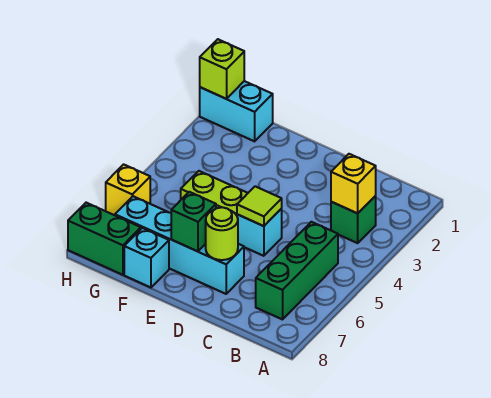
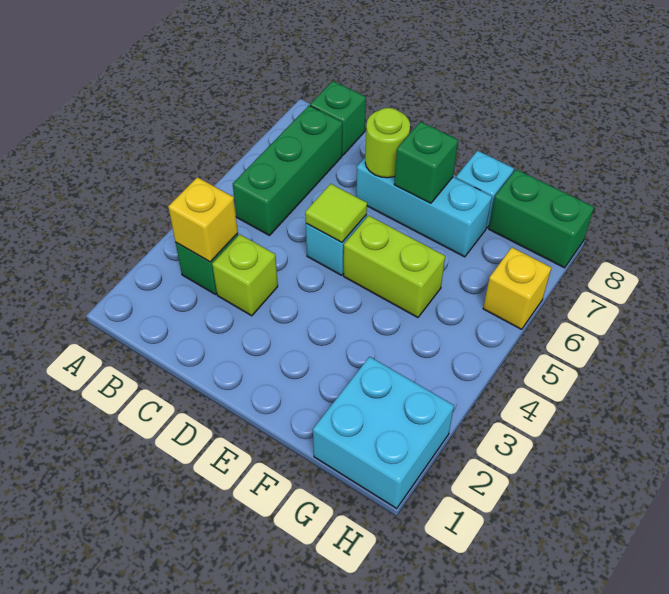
none -> green brick B8 level 1
cyan brick D7:G7 level 1 -> cyan brick D7:F7 level 1
cyan brick G1:H1 level 1 -> cyan brick G1:H2 level 1
lime brick H1 level 2 -> lime brick C3 level 1

